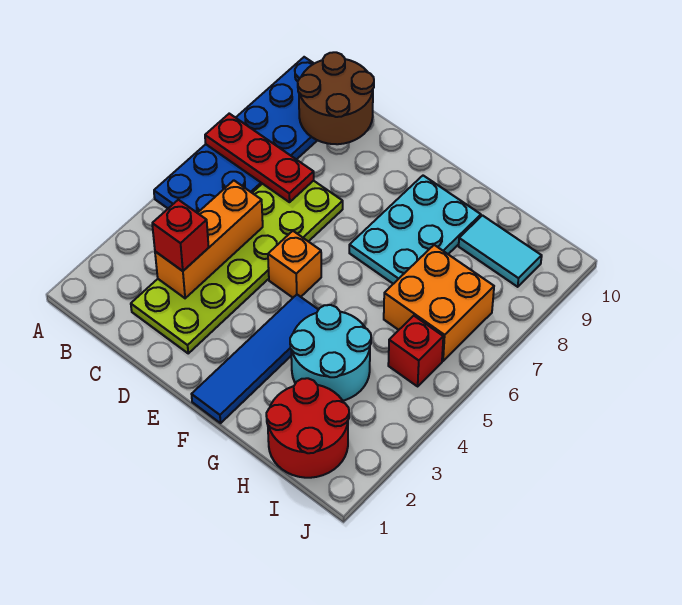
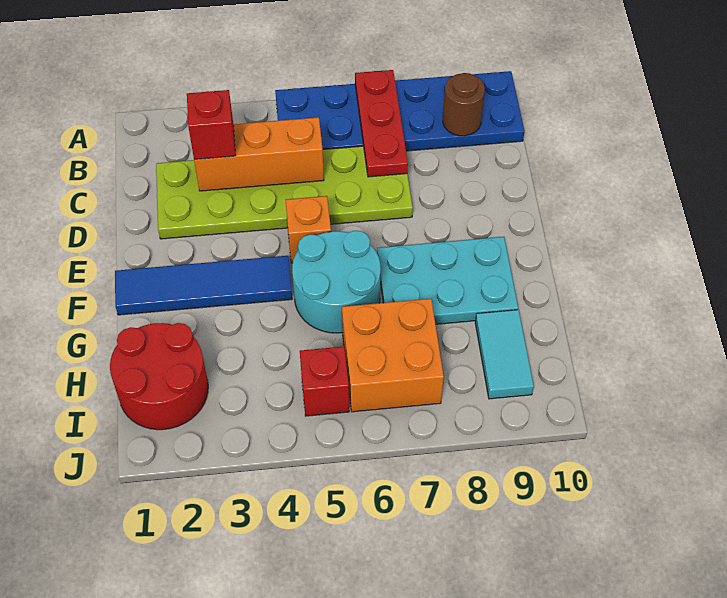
brown round brick B9:C10 level 2 -> brown round brick B9 level 2
cyan round brick G3:H4 level 1 -> cyan round brick F5:G6 level 1

